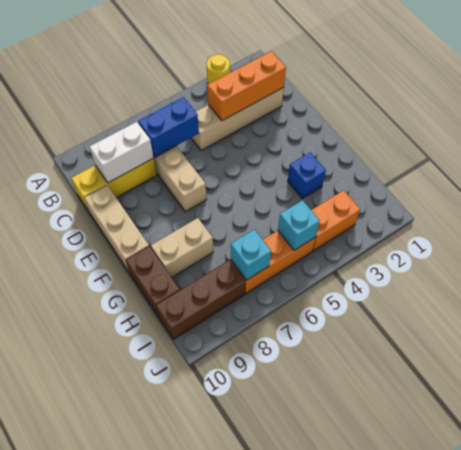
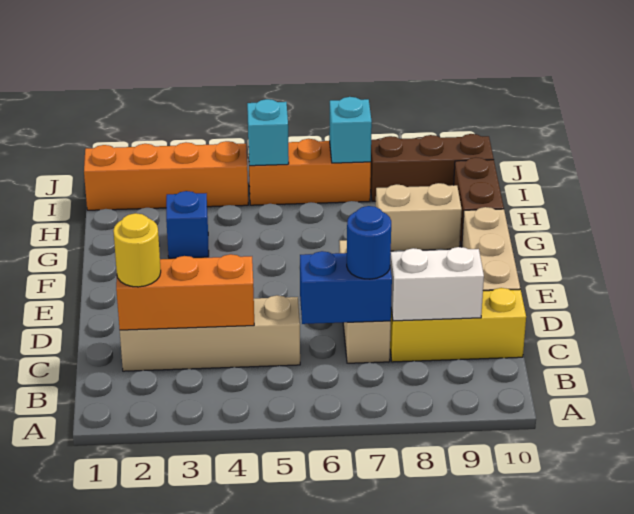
yellow round brick A3 level 1 -> yellow round brick C2 level 3
none -> blue round brick C7 level 3
orange brick I3:I4 level 1 -> orange brick I1:I4 level 1

